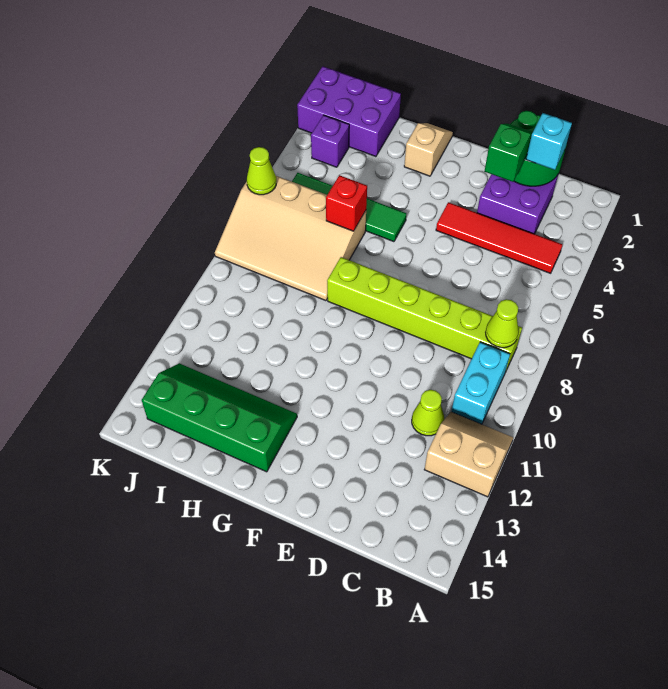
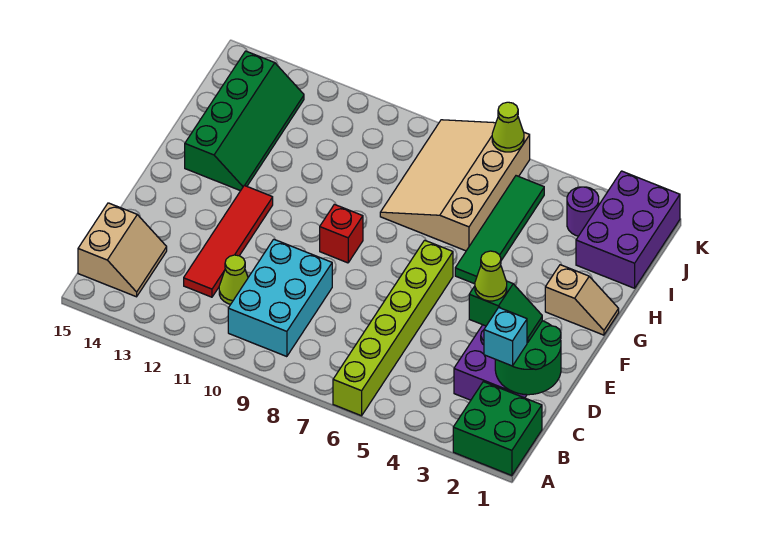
none -> green brick A1:B2 level 1
tan slope A11:B12 level 1 top 12 -> tan slope B14:C15 level 1 top 15
red tile B4:E4 level 1 -> red tile C12:F12 level 1
lime brick B8:G8 level 1 -> lime brick A6:F6 level 1
lime cone B8 level 2 -> lime cone D3 level 4
cyan brick B9:B10 level 1 -> cyan brick B9:D10 level 1
red brick H6 level 2 -> red brick F9 level 1
purple brick J3 level 1 -> purple round brick J3 level 1

